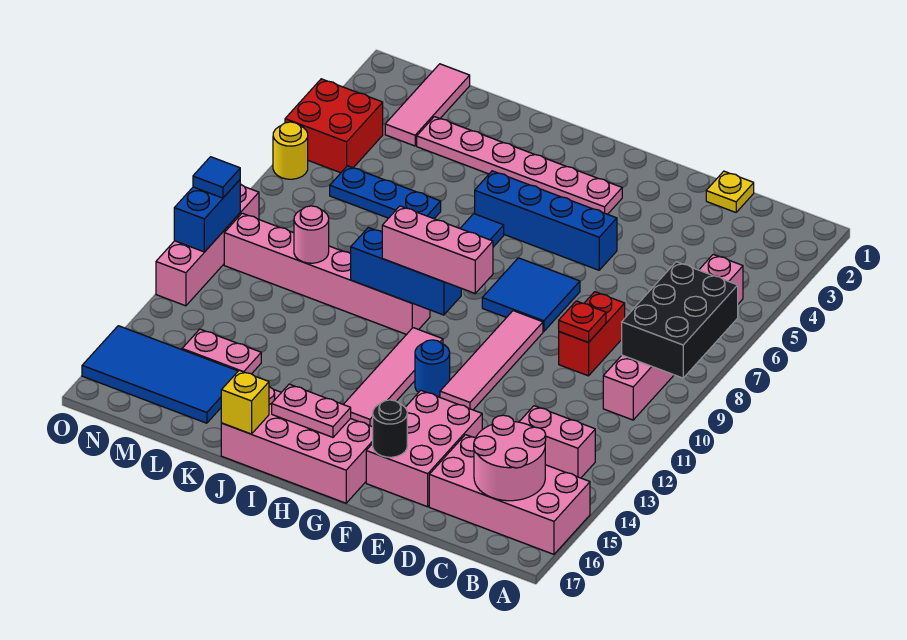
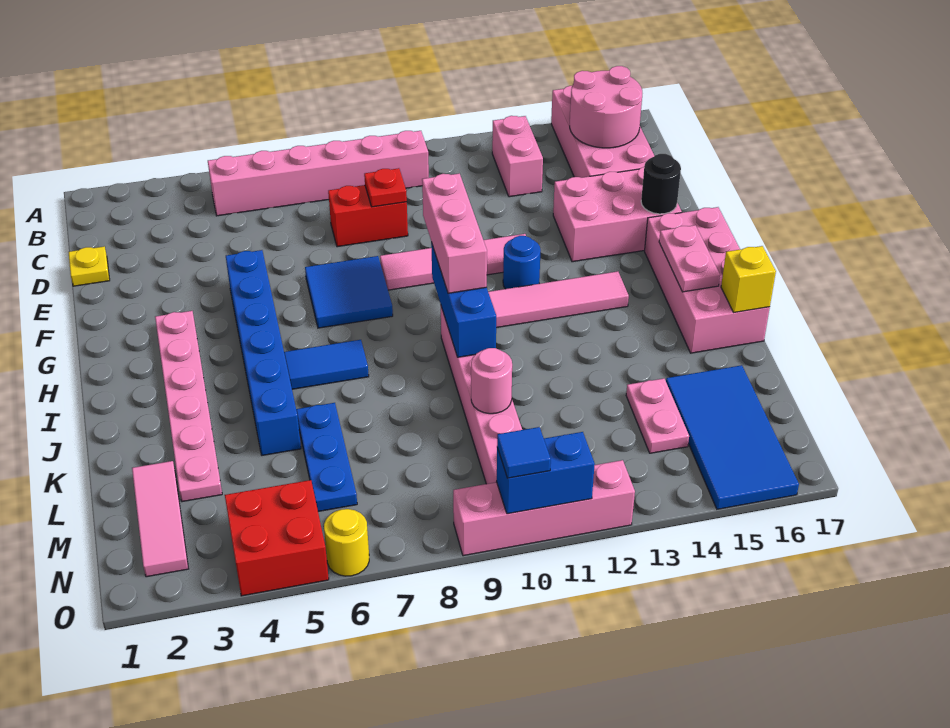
black brick A7:B9 level 2 -> none
blue brick F5:I5 level 1 -> blue brick F5:K5 level 1
pink tile M1:M3 level 1 -> pink tile L2:N2 level 1

